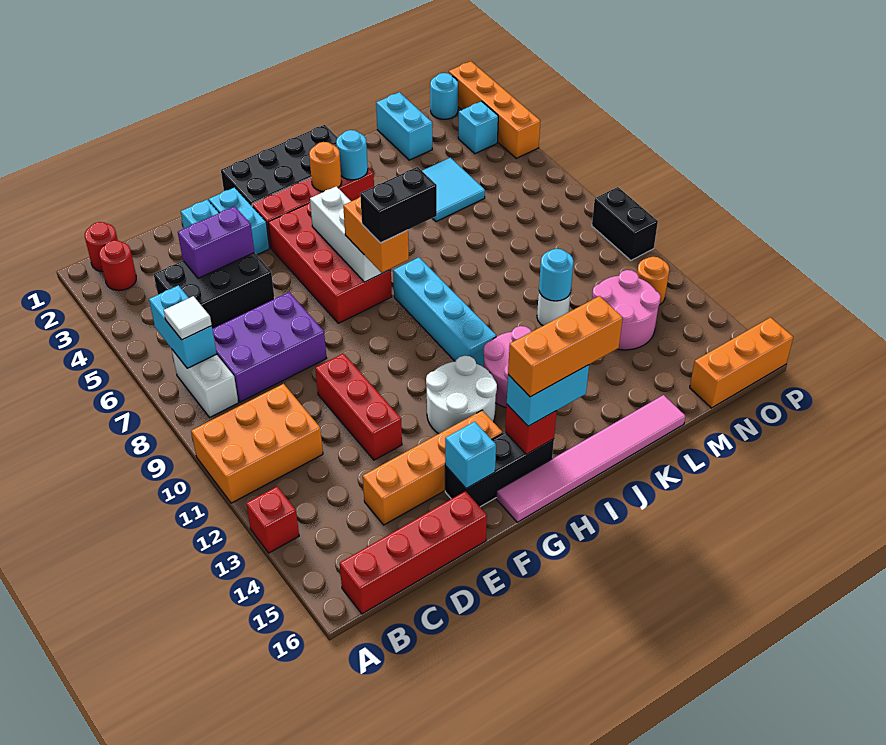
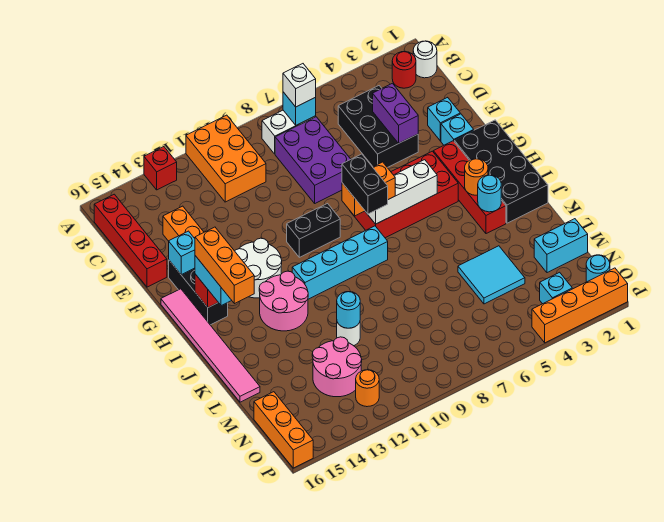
red round brick B1 level 1 -> white round brick B1 level 1
cyan brick B6:B7 level 2 -> cyan brick B7 level 2
white tile B7 level 3 -> white brick B7 level 3
red brick E10:E12 level 1 -> none
cyan brick F2:F3 level 1 -> cyan brick F2 level 1
black brick P9:P10 level 1 -> black brick G9:G10 level 1

